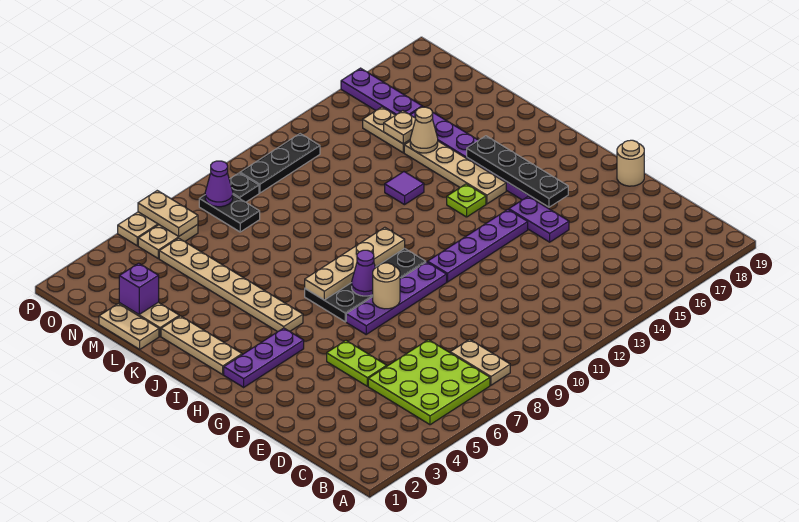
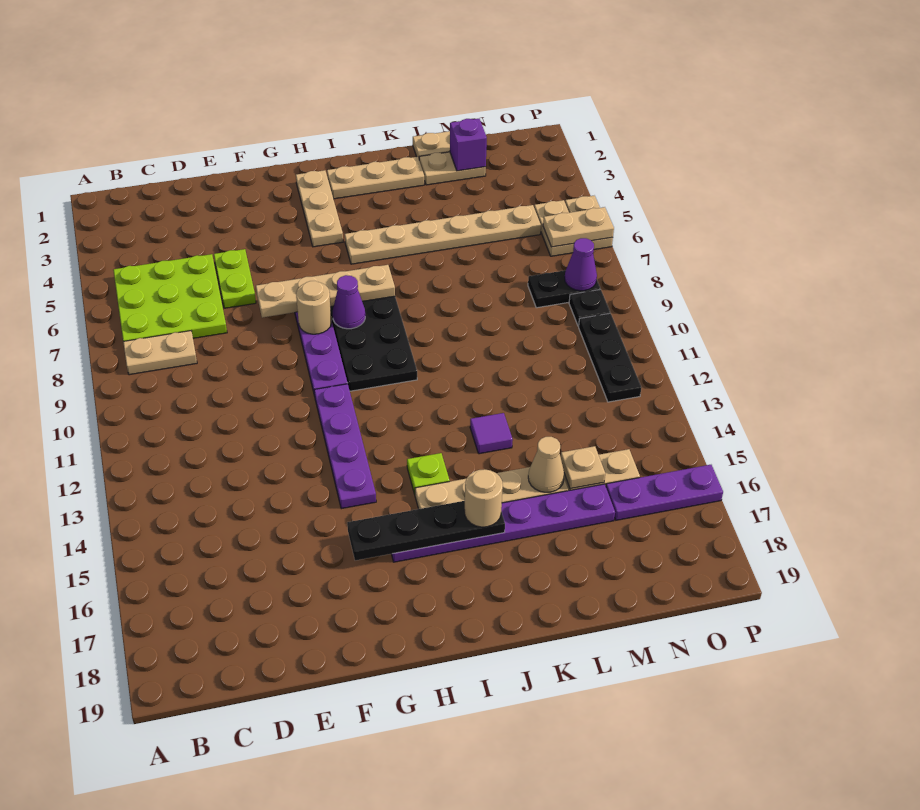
lime plate E5:F5 level 1 -> lime plate E5:E6 level 1
purple plate F15:G15 level 1 -> none
tan round brick F19 level 1 -> tan round brick J16 level 3
purple plate H2:H4 level 1 -> tan plate H2:H4 level 1
tan plate I7:I10 level 2 -> tan plate F7:I7 level 2

